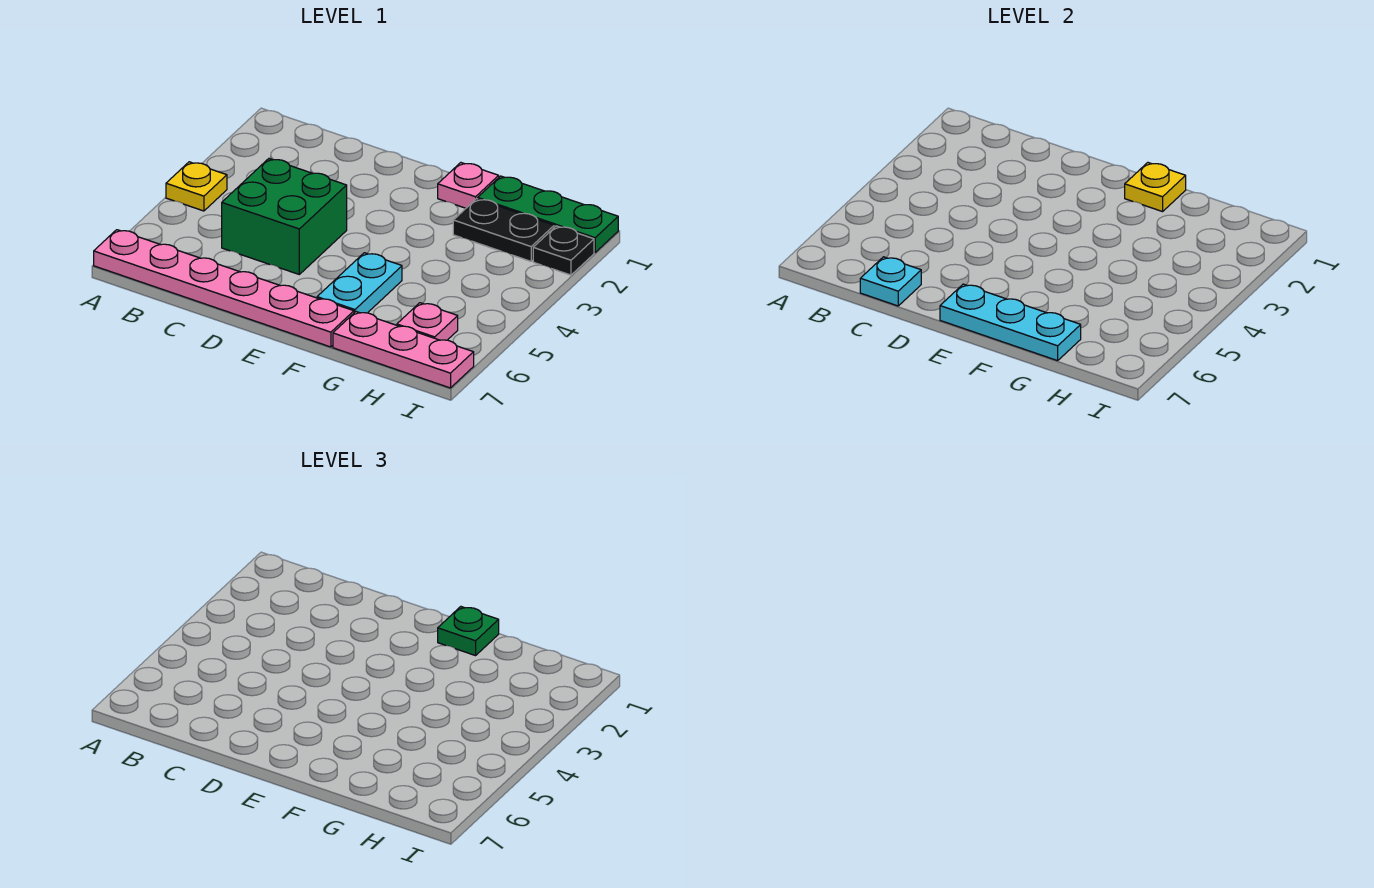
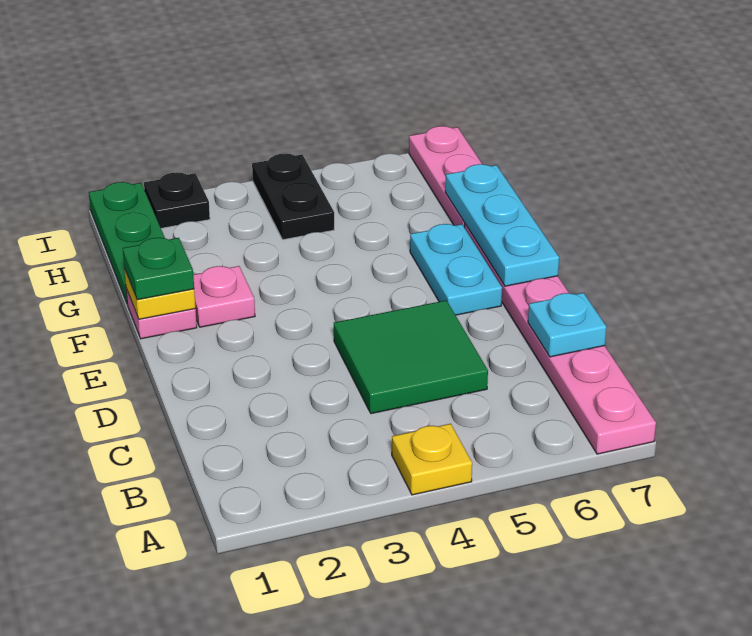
green brick C4:D5 level 1 -> green tile C4:D5 level 1
cyan plate F5:F6 level 1 -> cyan plate E6:F6 level 1
black plate G2:H2 level 1 -> black plate H4:I4 level 1
pink plate H6 level 1 -> pink plate F2 level 1

